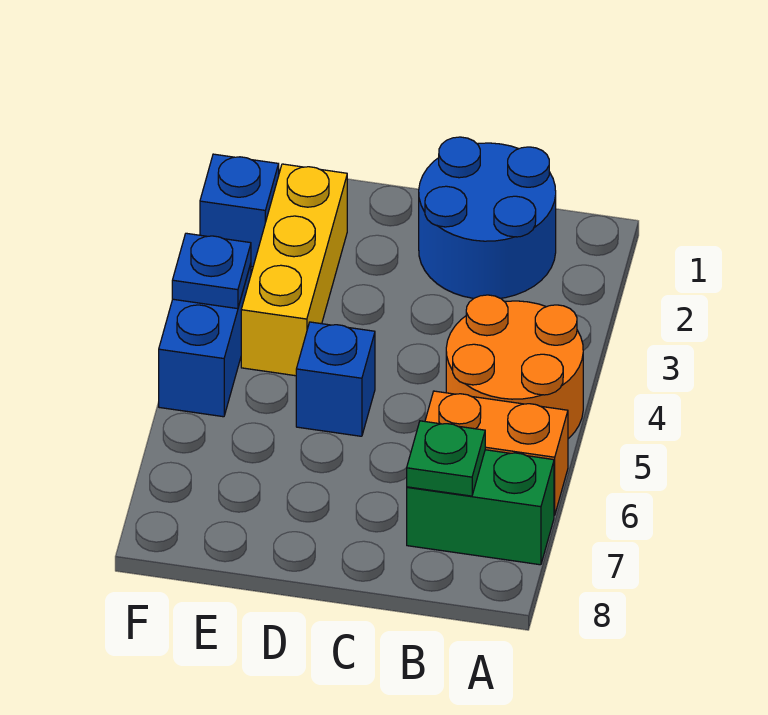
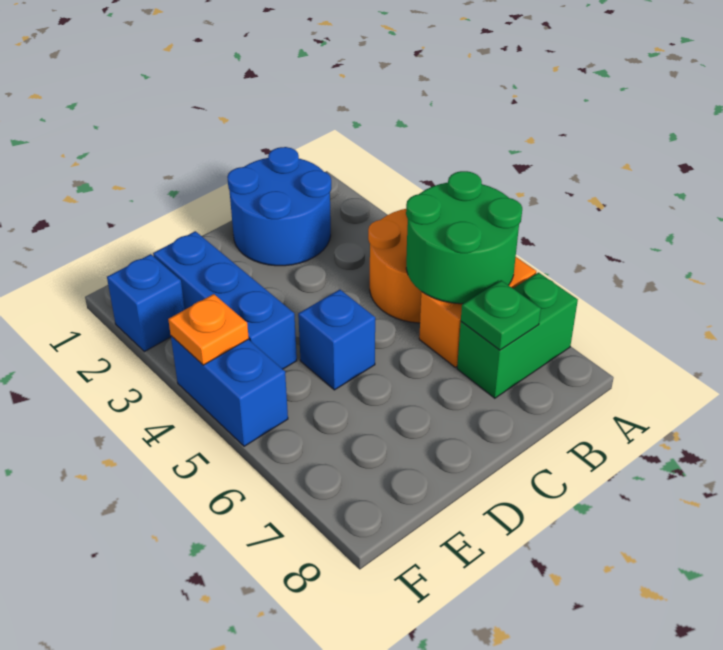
none -> green round brick A5:B6 level 2
yellow brick E2:E4 level 1 -> blue brick E2:E4 level 1
blue plate F4 level 2 -> orange plate F4 level 2

